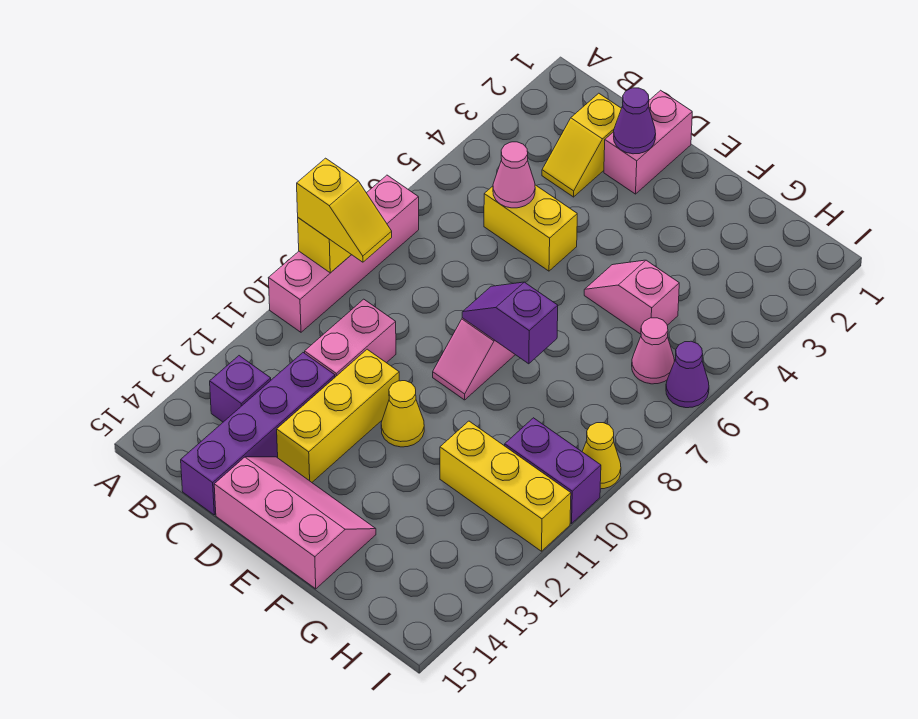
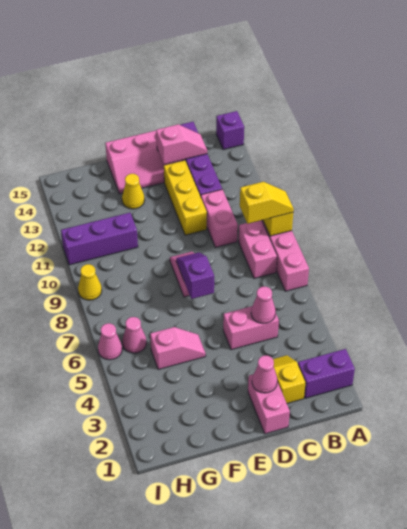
yellow slope A9:B9 level 3 top A -> yellow slope A9:B9 level 3 top B
none -> pink brick B8:B9 level 1
purple brick B13 level 1 -> purple brick A15 level 1
yellow brick C5:D5 level 1 -> pink brick C5:D5 level 1
none -> pink slope C14:D14 level 2 top D
purple cone D2 level 2 -> pink cone D2 level 2
purple slope E8:F8 level 2 top F -> purple slope E7:E8 level 2 top 7
yellow cone E11 level 1 -> yellow cone F13 level 1
yellow brick G11:I11 level 1 -> purple brick G11:I11 level 1
purple brick H10:I10 level 1 -> purple brick A2:B2 level 1
purple cone I6 level 1 -> pink cone I6 level 1

